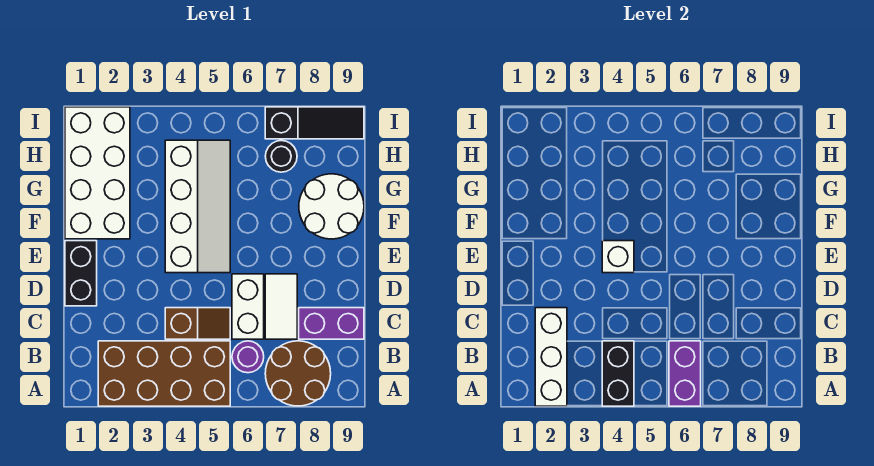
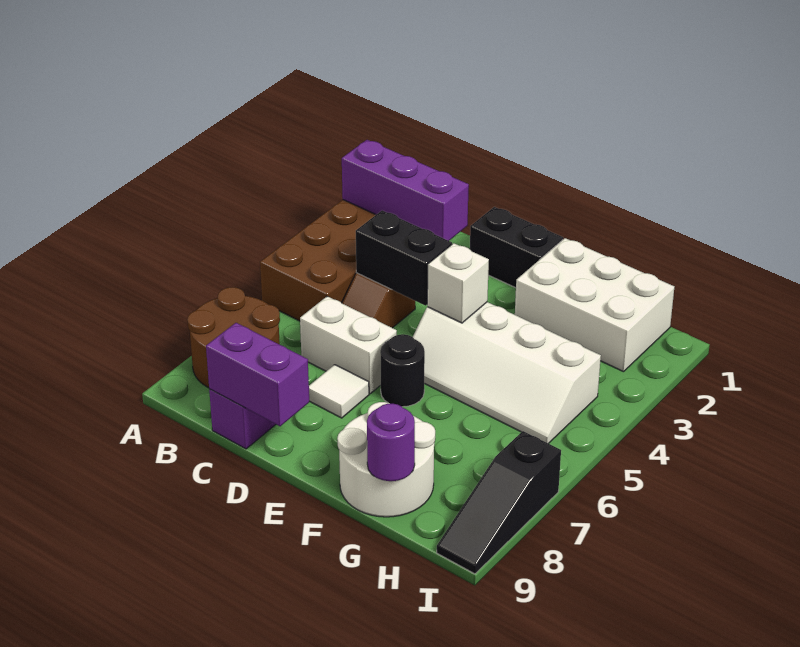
white brick A2:C2 level 2 -> purple brick A2:C2 level 2
black brick A4:B4 level 2 -> black brick C4:D4 level 2
purple brick A6:B6 level 2 -> purple brick C9:D9 level 2
purple round brick B6 level 1 -> purple round brick G9 level 2
white tile C7:D7 level 1 -> white tile D7 level 1
white brick F1:I2 level 1 -> white brick F1:H2 level 1
black round brick H7 level 1 -> black round brick E6 level 1

